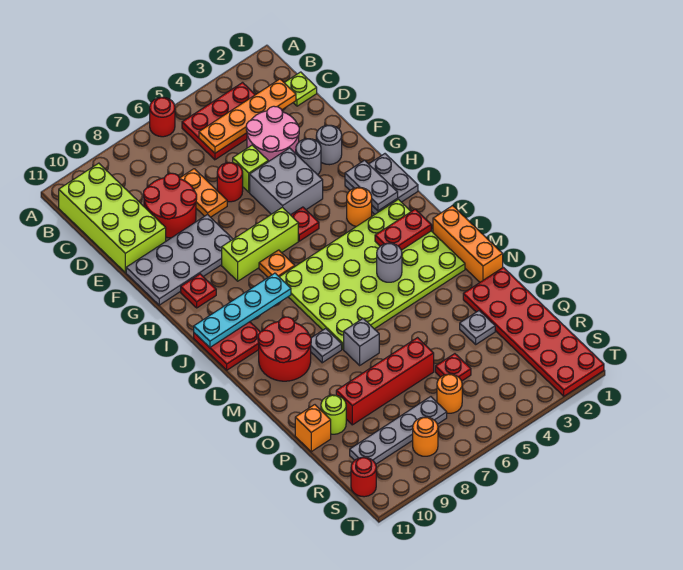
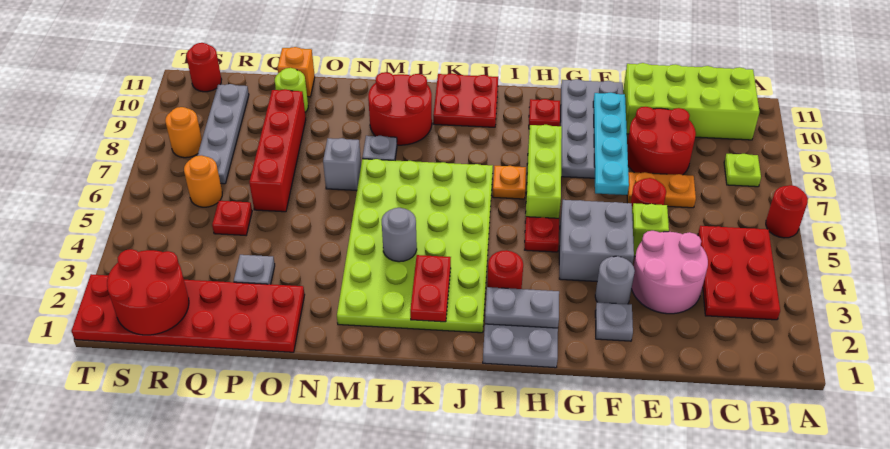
lime plate C1 level 1 -> lime plate B8 level 1
orange plate C2:C5 level 2 -> none
grey round brick F2 level 1 -> grey plate F2 level 1
orange round brick I3 level 1 -> red round brick I3 level 1
cyan plate J8:J11 level 2 -> cyan plate F7:F10 level 2
orange brick L1:N1 level 1 -> none
none -> red round brick R1:S2 level 2

